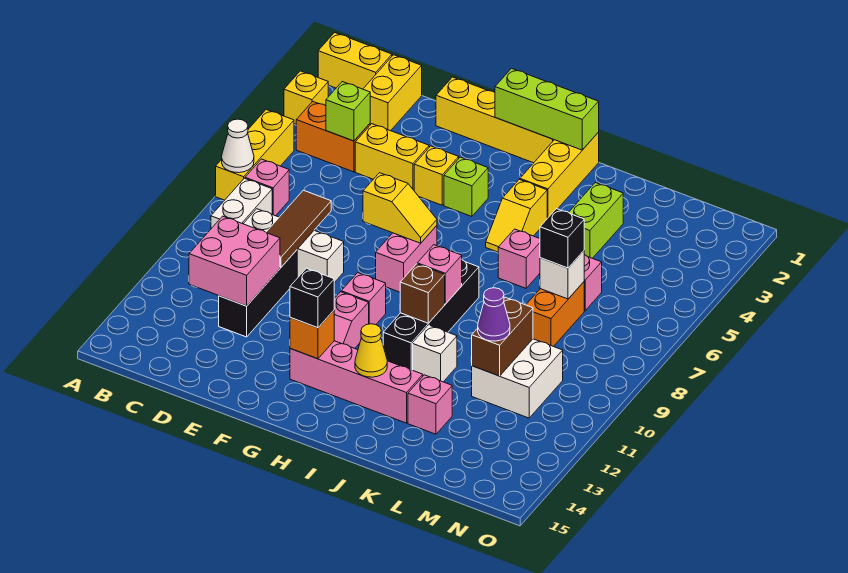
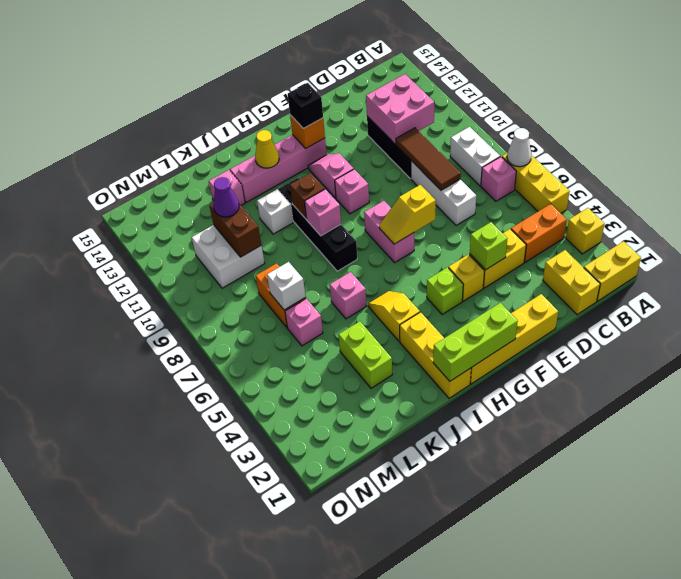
lime brick C4 level 2 -> lime brick E4 level 2
white brick C9:E9 level 1 -> white brick D7:D9 level 1
black brick L7 level 3 -> none

